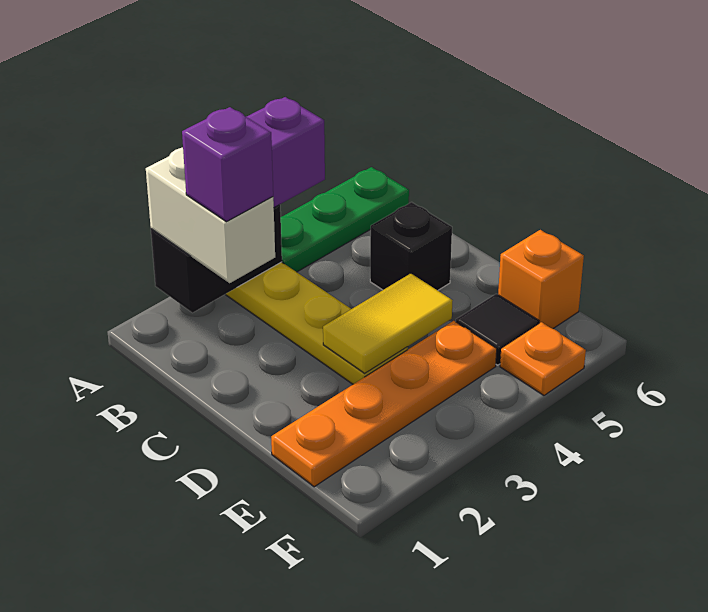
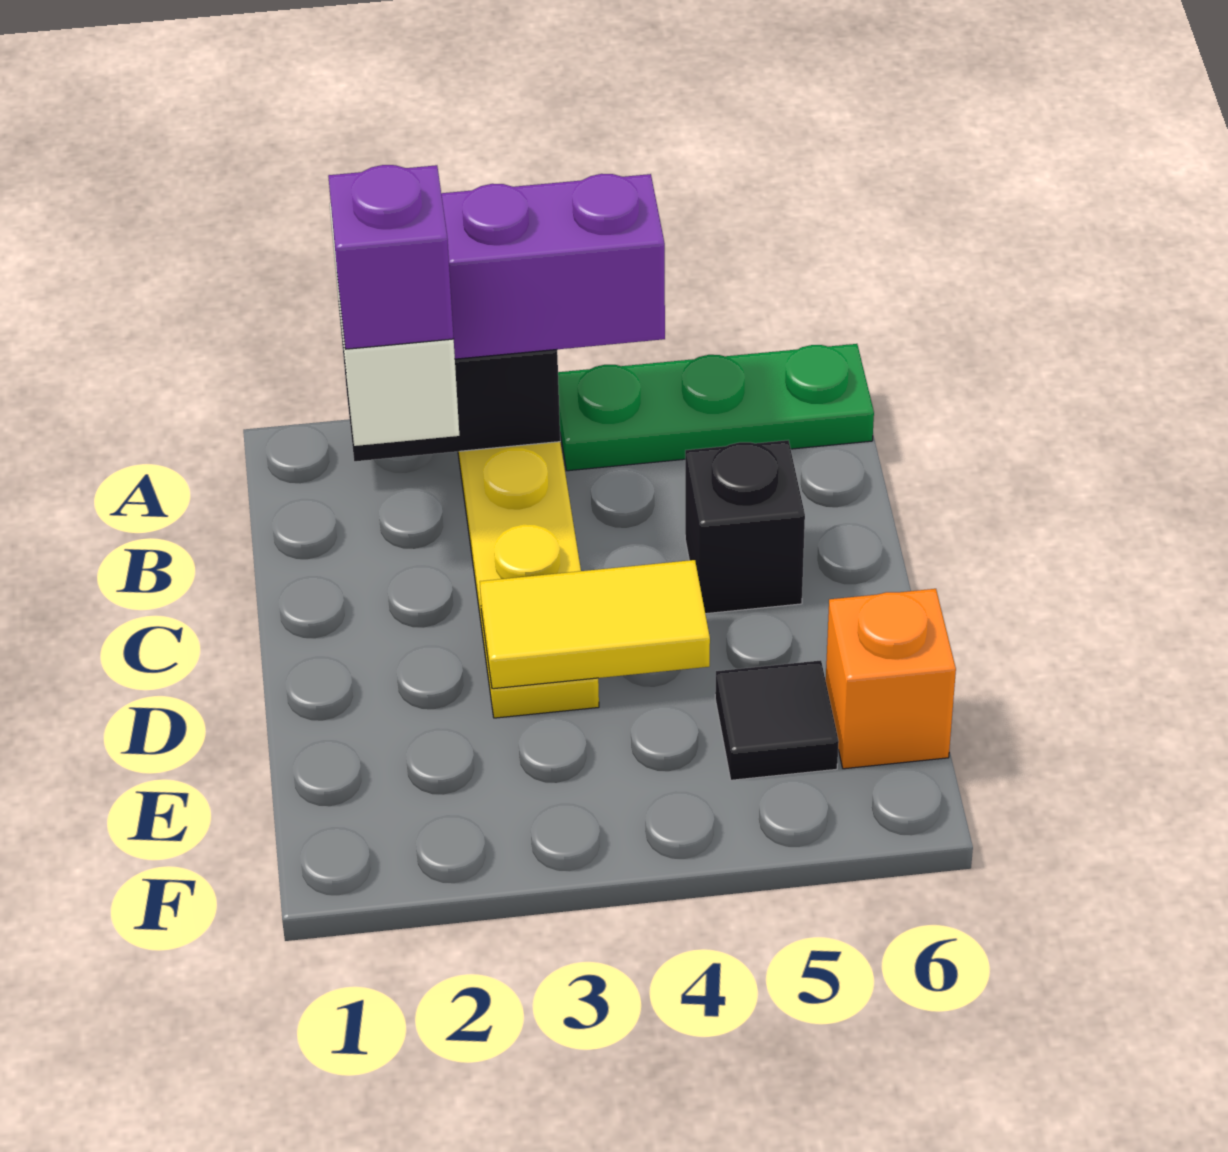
orange plate E1:E4 level 1 -> none
orange plate F5 level 1 -> none

